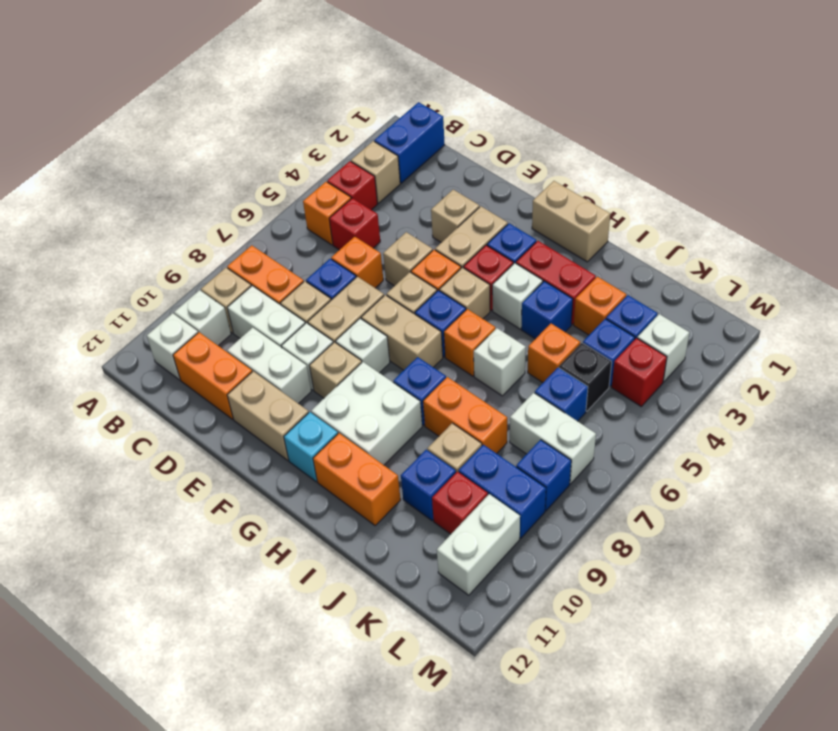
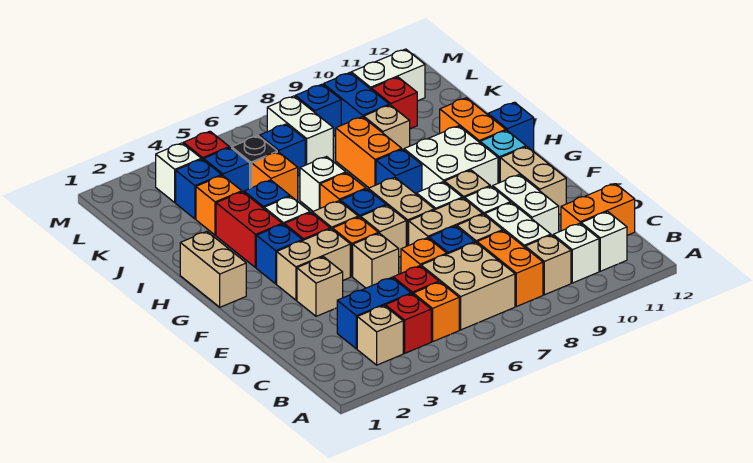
blue brick B1:B2 level 1 -> blue brick C3:C4 level 1
none -> tan brick B6:C7 level 1
orange brick C11:D11 level 1 -> orange brick C11:C12 level 1
blue brick J10 level 1 -> blue brick H12 level 1

